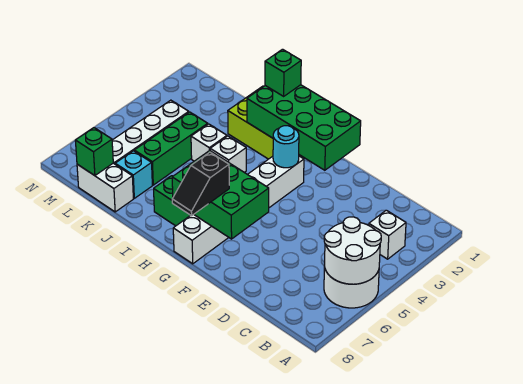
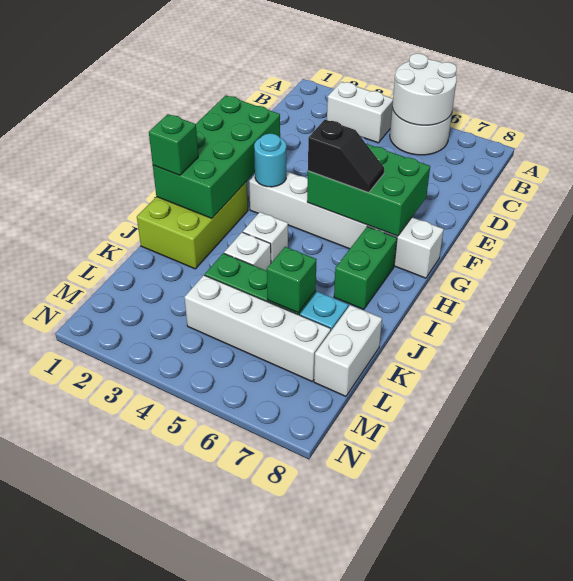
white brick B3 level 1 -> white brick B3:B4 level 1
green brick F6:H7 level 2 -> green brick F5:G7 level 2
black slope G7:G8 level 3 top 7 -> black slope G5:G6 level 3 top 5
green brick L8 level 2 -> green brick K6 level 2

